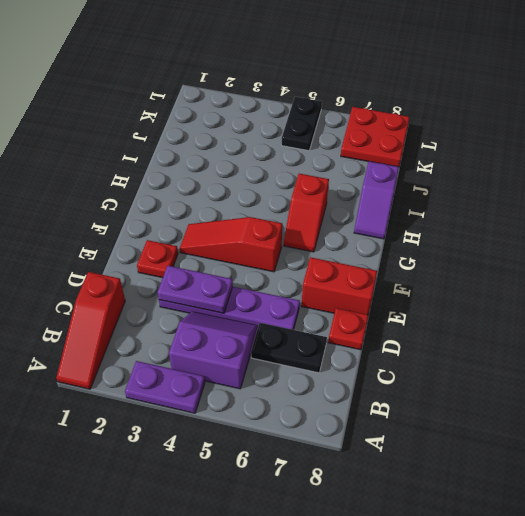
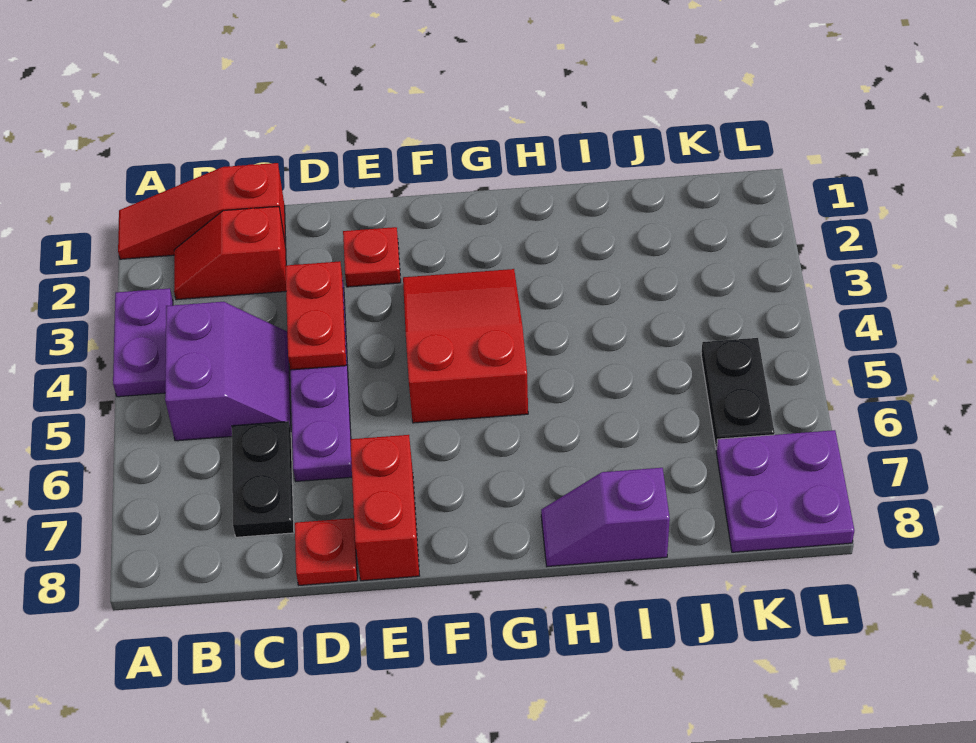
purple plate D3:D4 level 2 -> red plate D3:D4 level 2
red slope F3:F5 level 1 top 5 -> red slope F3:G5 level 1 top 5
red slope G6:H6 level 1 top H -> red slope B2:C2 level 1 top C
black plate K5:L5 level 1 -> black plate K5:K6 level 1
red plate K7:L8 level 1 -> purple plate K7:L8 level 1

